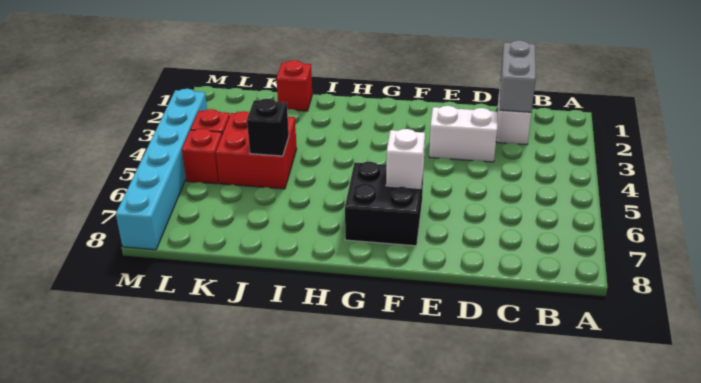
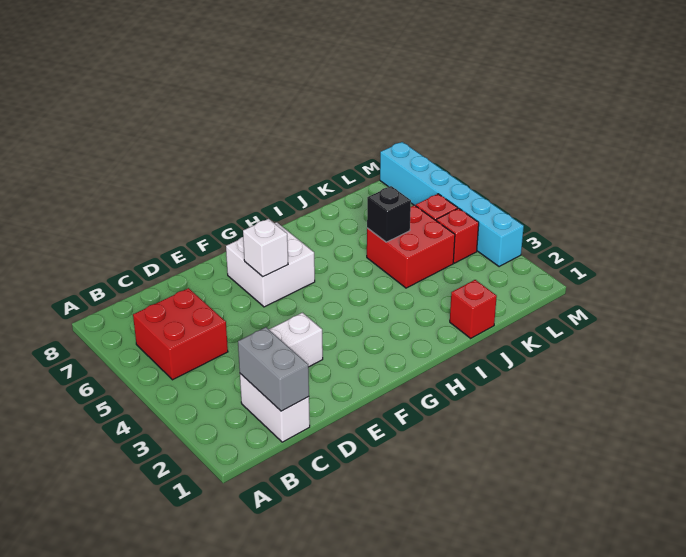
none -> red brick B5:C6 level 1
black brick F6:G7 level 1 -> white brick F6:G7 level 1

